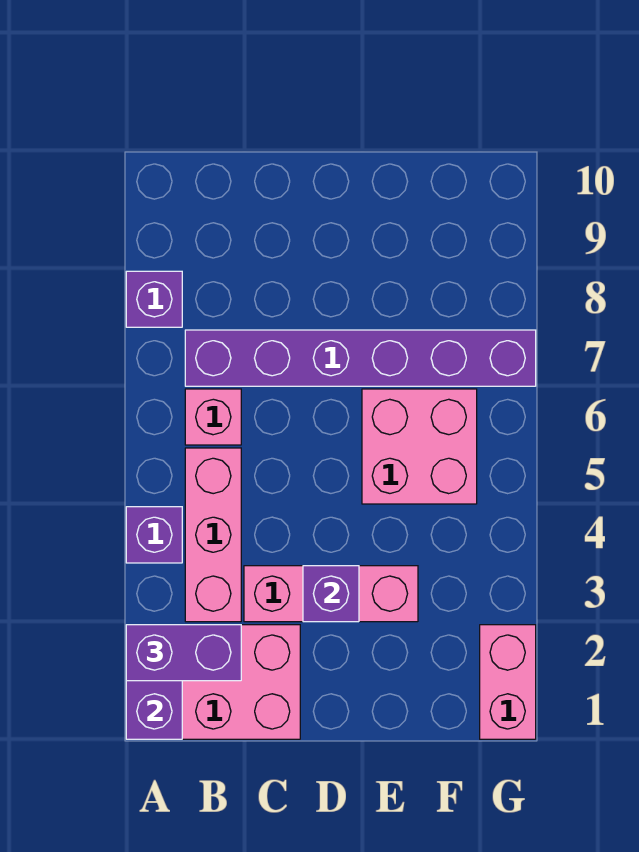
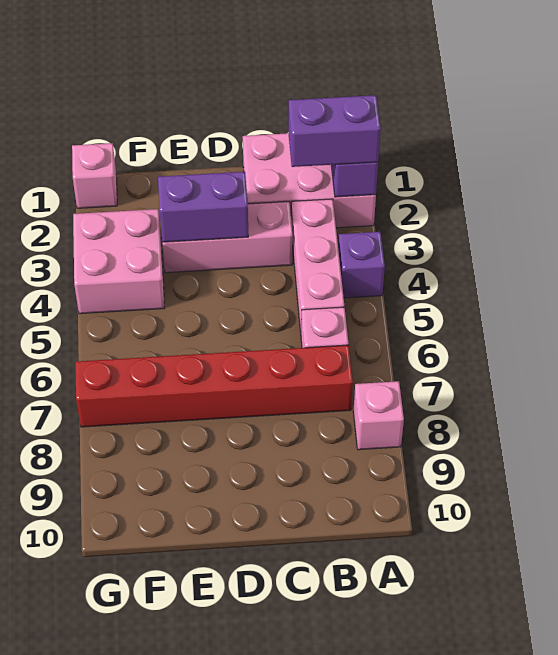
purple brick A8 level 1 -> pink brick A8 level 1
purple brick B7:G7 level 1 -> red brick B7:G7 level 1
purple brick D3 level 2 -> purple brick D3:E3 level 2
pink brick E5:F6 level 1 -> pink brick F3:G4 level 1
pink brick G1:G2 level 1 -> pink brick G1 level 1

